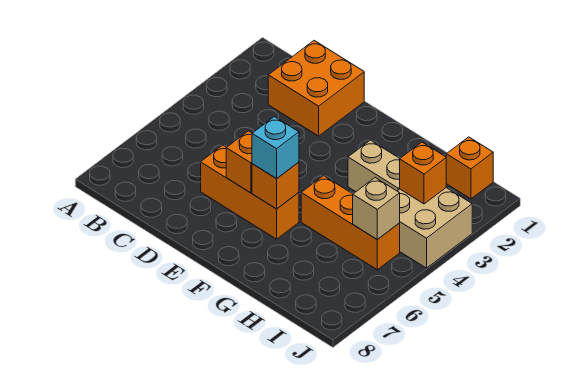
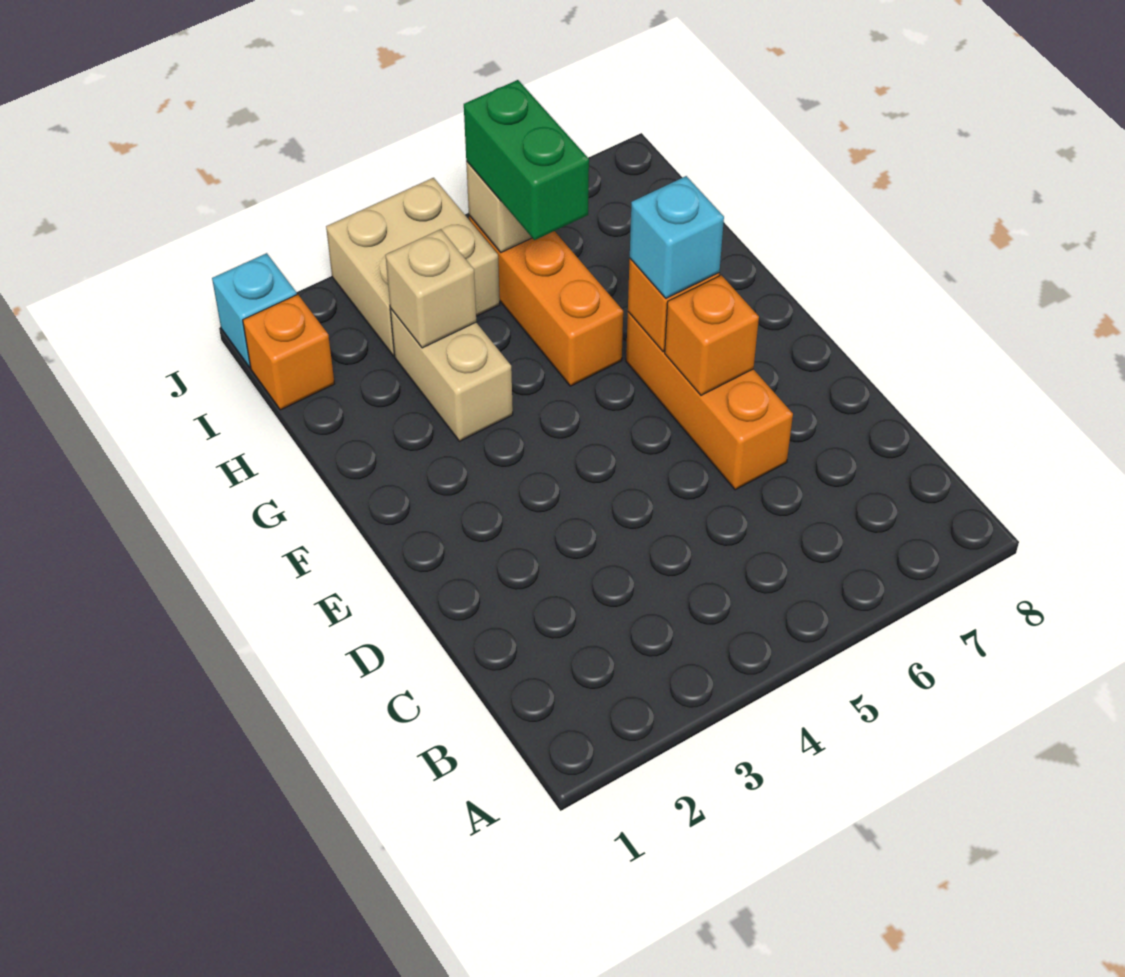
orange brick C1:D2 level 1 -> none
none -> tan brick H3 level 2
none -> green brick H5:I5 level 3
orange brick I3 level 2 -> none
none -> cyan brick J1 level 1

